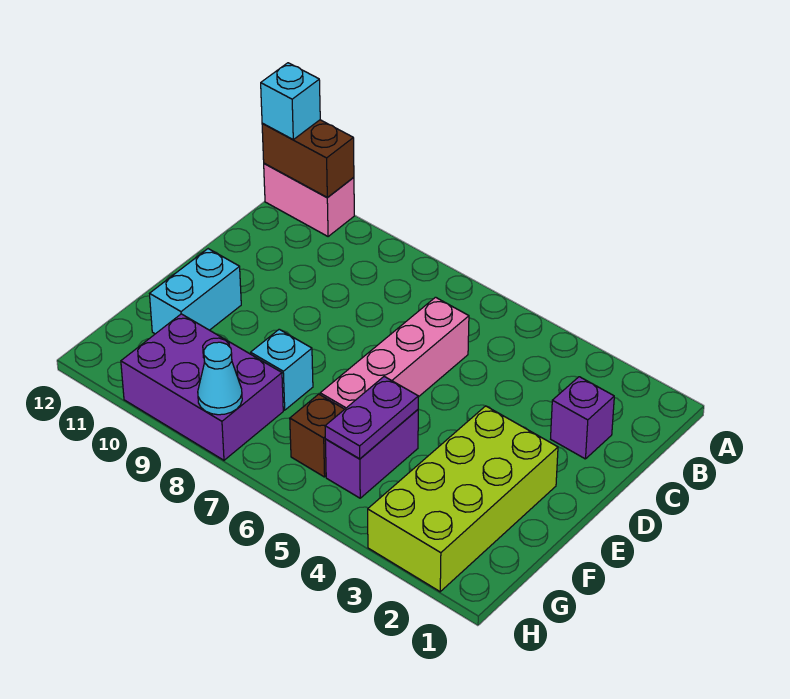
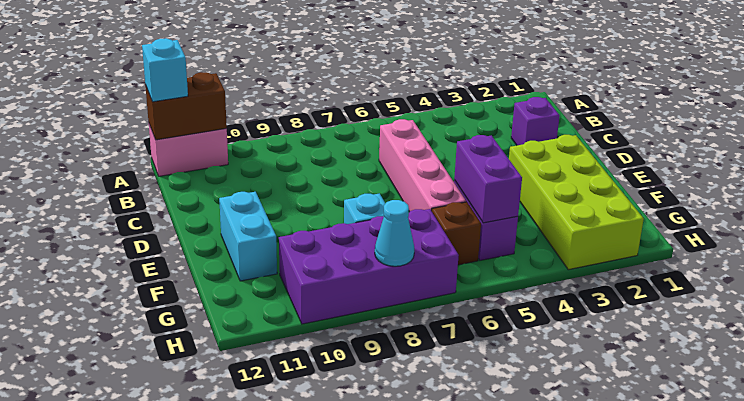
purple plate F5:G5 level 2 -> purple brick F5:G5 level 2
purple brick G8:H10 level 1 -> purple brick G7:H10 level 1

